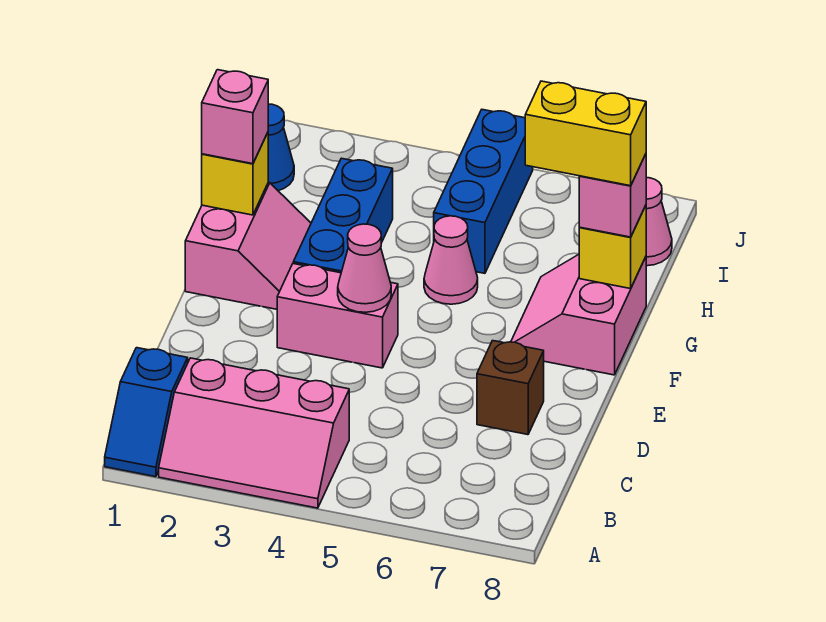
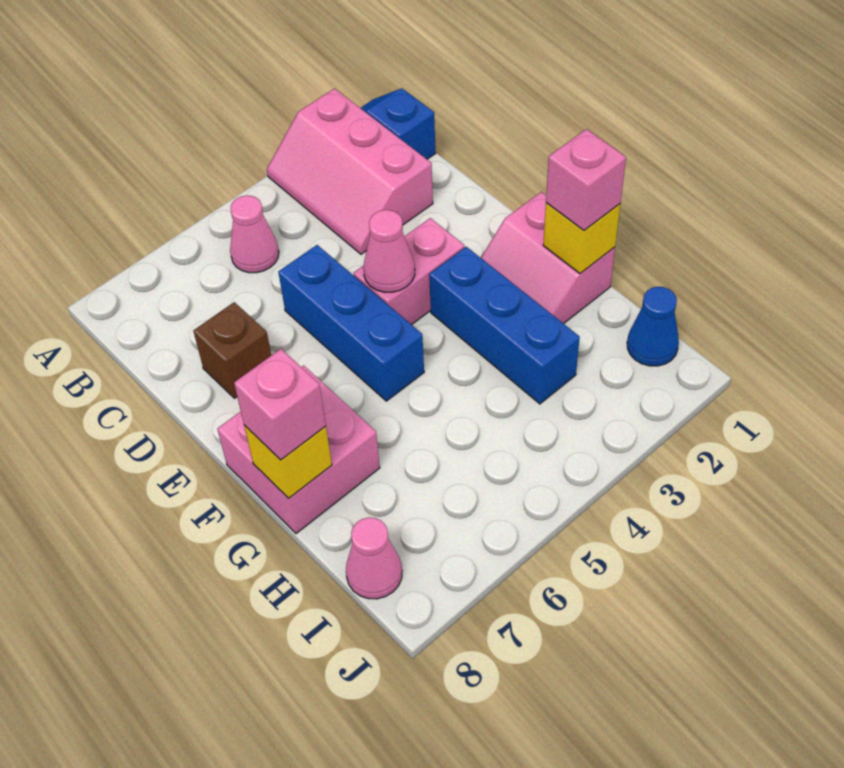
pink slope A2:B4 level 1 top B -> pink slope A2:C3 level 1 top 2
pink slope F7:G8 level 1 top 8 -> pink brick F7:G8 level 1
pink cone G5 level 1 -> pink cone B5 level 1
yellow brick G7:G8 level 4 -> none
blue brick H5:J5 level 1 -> blue brick D5:F5 level 1

